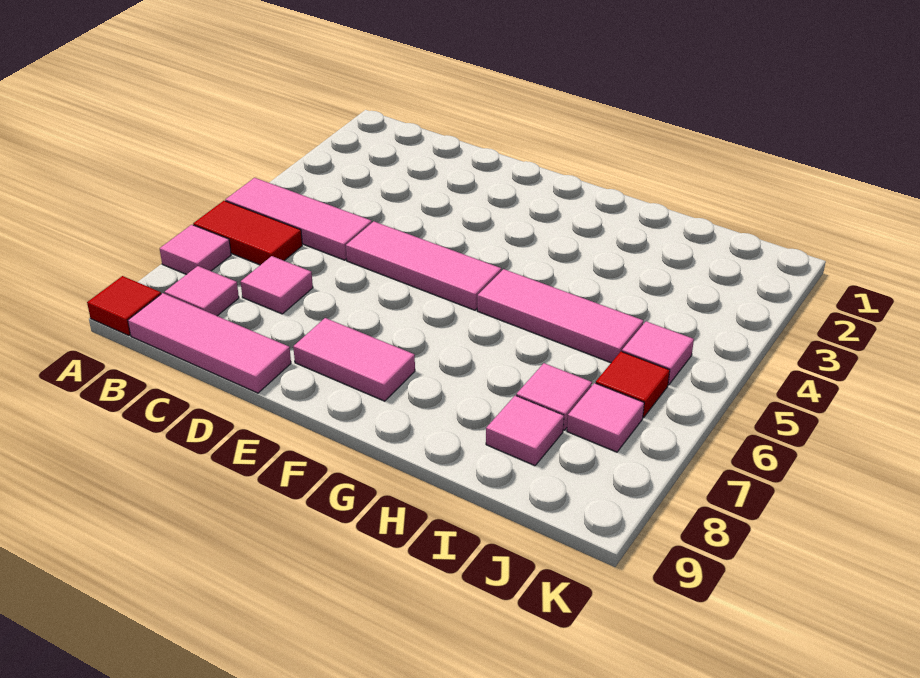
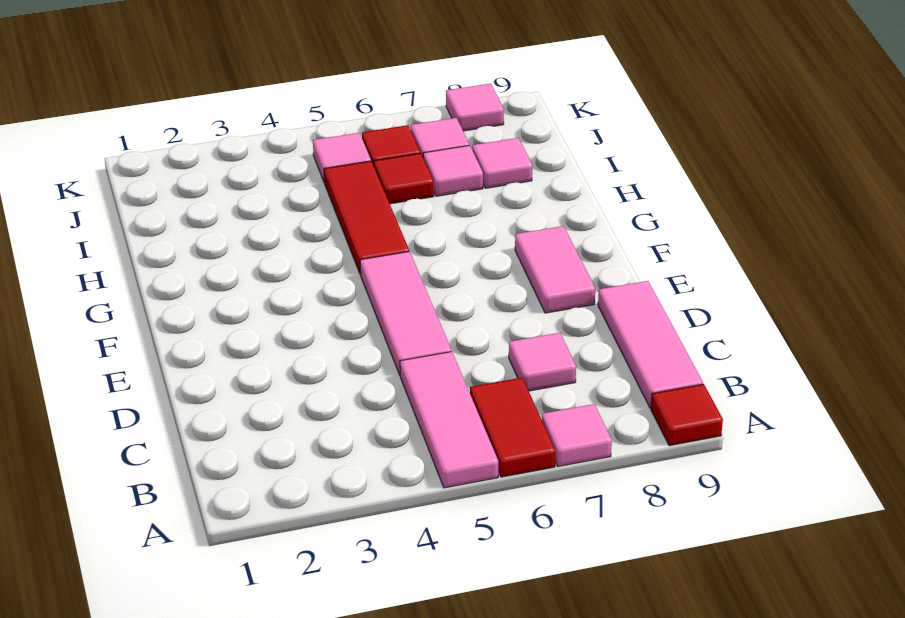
pink tile B8 level 1 -> pink tile K8 level 1
pink tile G5:I5 level 1 -> red tile G5:I5 level 1
none -> red tile I6 level 1

